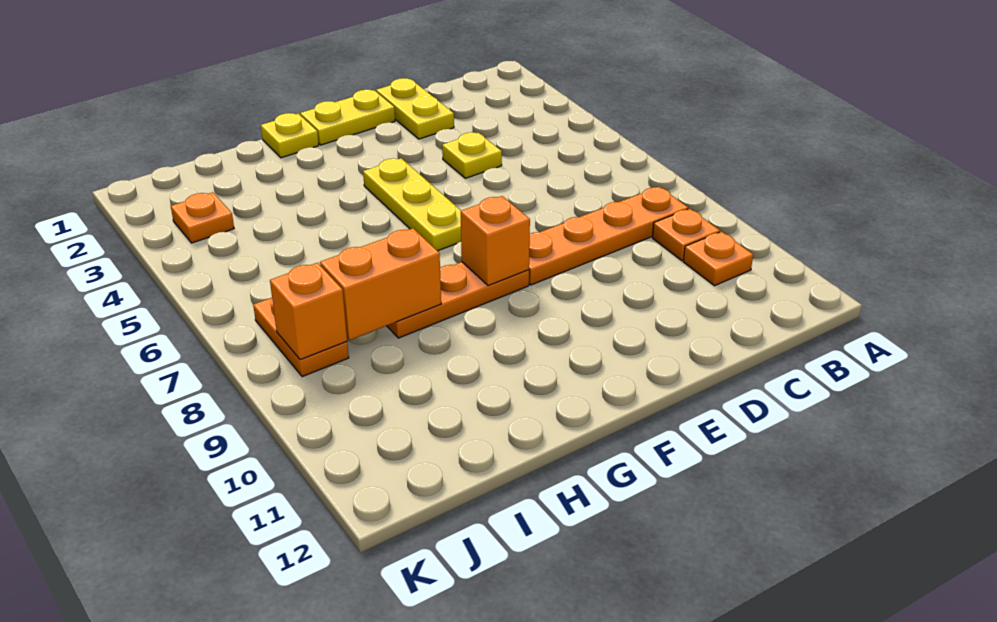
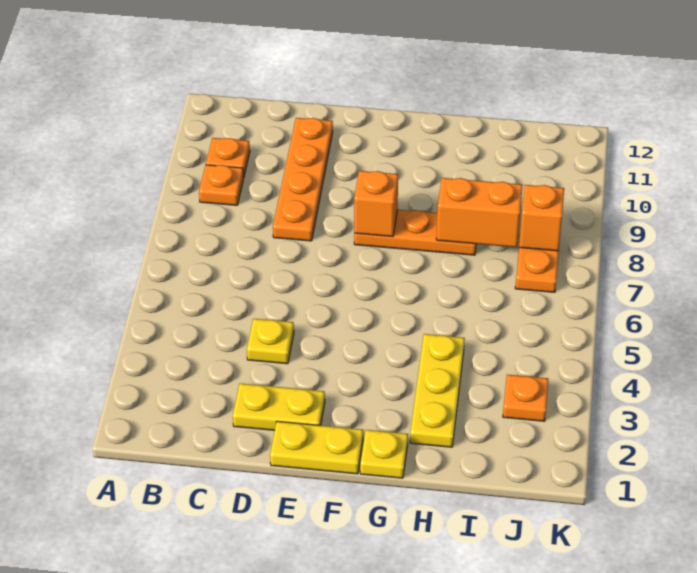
orange plate B8:E8 level 1 -> orange plate D8:D11 level 1
yellow plate D1:D2 level 1 -> yellow plate D2:E2 level 1
yellow plate F4:F6 level 1 -> yellow plate H2:H4 level 1

